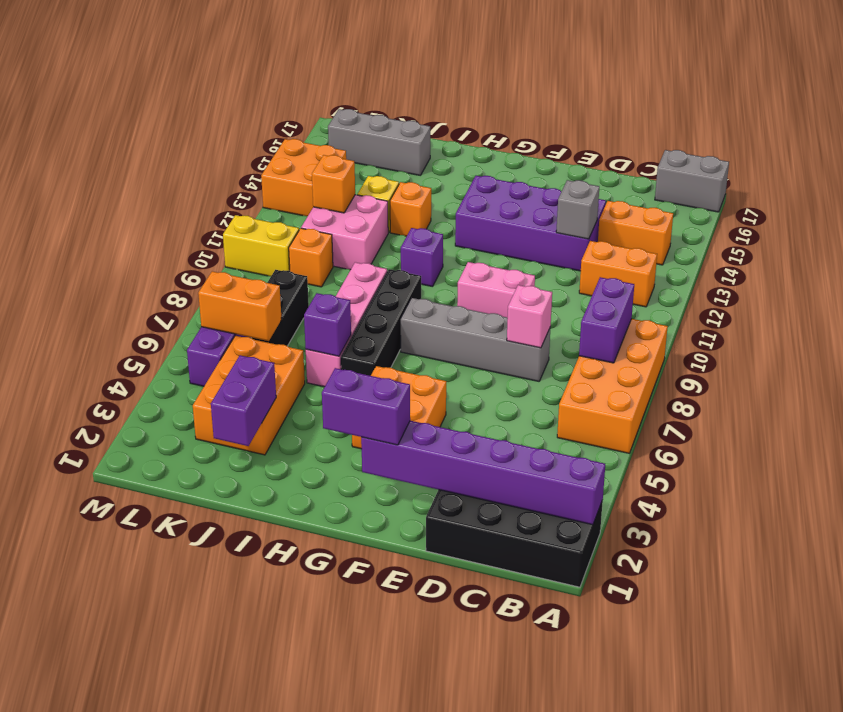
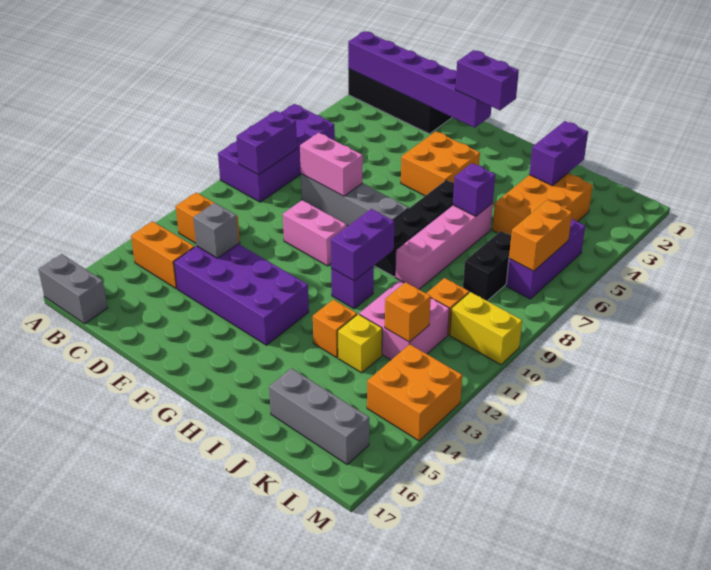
orange brick A6:B9 level 1 -> purple brick A6:B9 level 1
pink brick D8 level 2 -> pink brick D8:E8 level 2
none -> purple brick H10:H11 level 2
orange brick K6:L6 level 2 -> orange brick L6:L7 level 2

